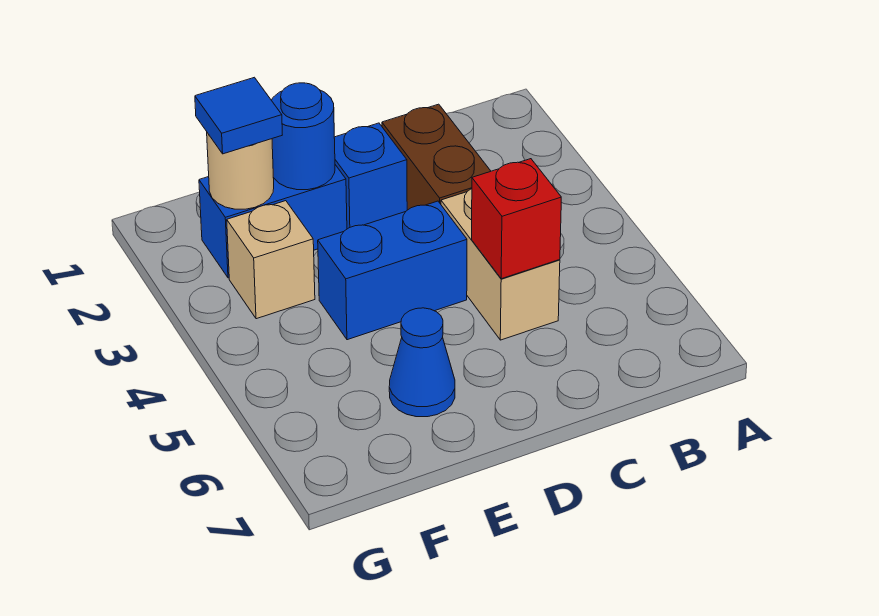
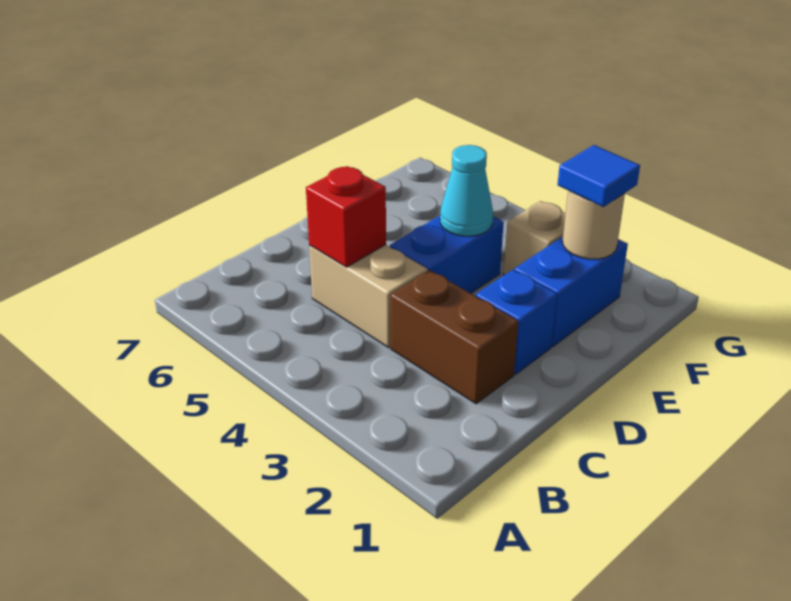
blue round brick E2 level 2 -> none
none -> cyan cone E4 level 2
blue cone E6 level 1 -> none

